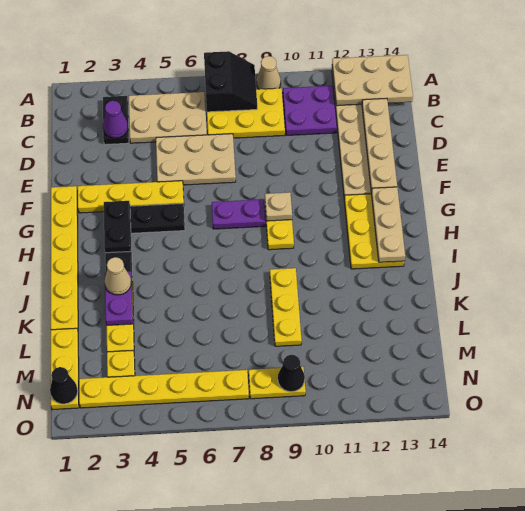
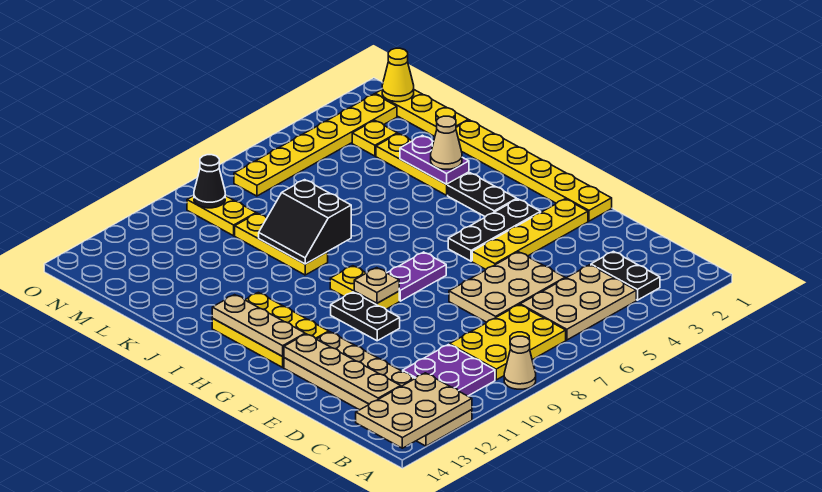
black slope A7:B8 level 2 top 7 -> black slope J8:K9 level 2 top 8
purple cone C3 level 2 -> none
black plate G3:H3 level 2 -> black plate F10:G10 level 1
black cone N1 level 2 -> yellow cone N1 level 2
yellow plate N8:N9 level 1 -> yellow plate M9:N9 level 1

